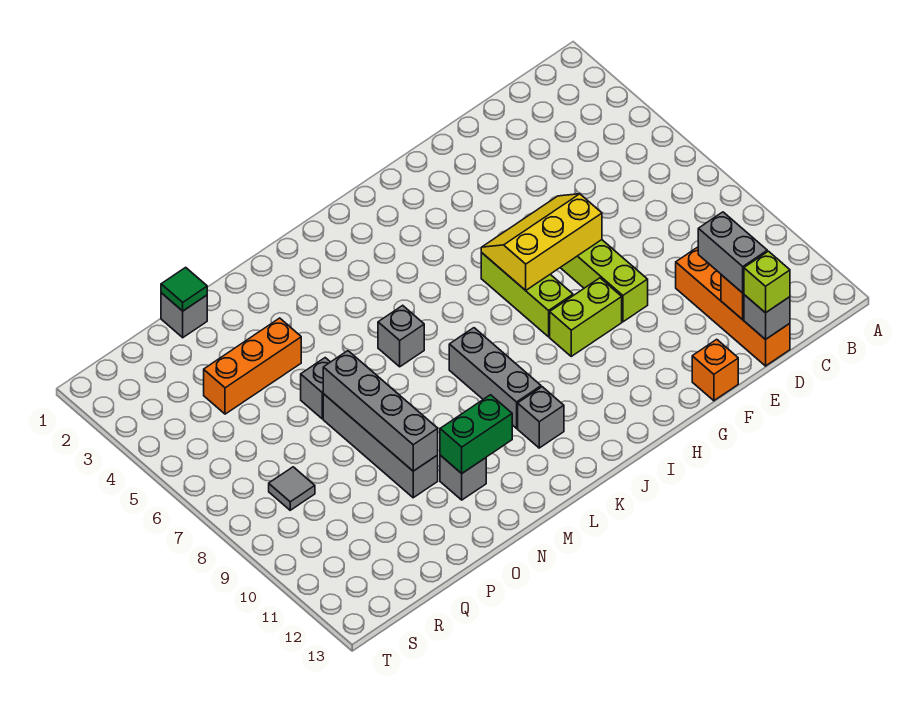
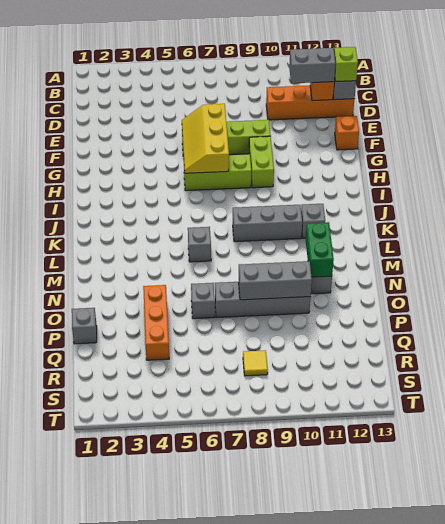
grey brick O7:O10 level 2 -> grey brick O8:O10 level 2
green tile P1 level 2 -> none
grey tile R8 level 1 -> yellow tile R8 level 1

